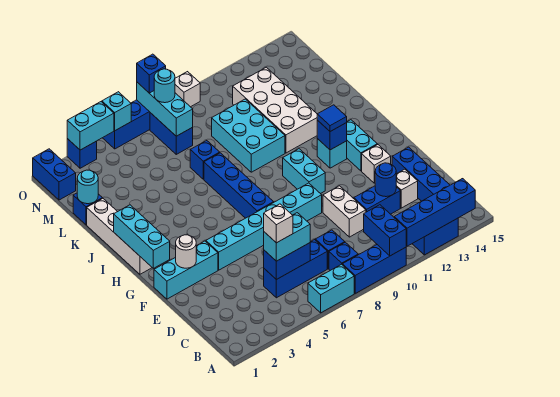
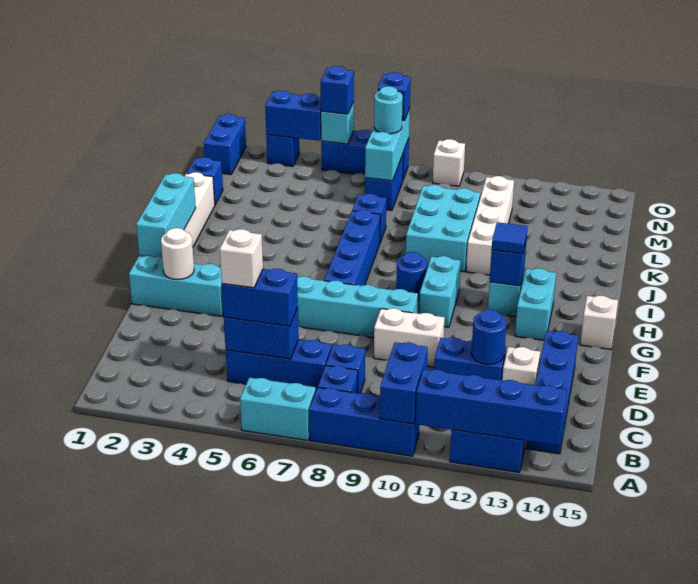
cyan brick C5:C6 level 3 -> blue brick C5:C6 level 3
white brick D10:E10 level 1 -> white brick E9:E10 level 1
white brick F13 level 1 -> white brick G15 level 1
none -> blue round brick H9 level 1
white brick J11:M12 level 1 -> white brick J11:M11 level 1
cyan round brick L1 level 2 -> none
cyan brick O3:O4 level 2 -> blue brick O3:O4 level 2
none -> blue brick O5 level 3

